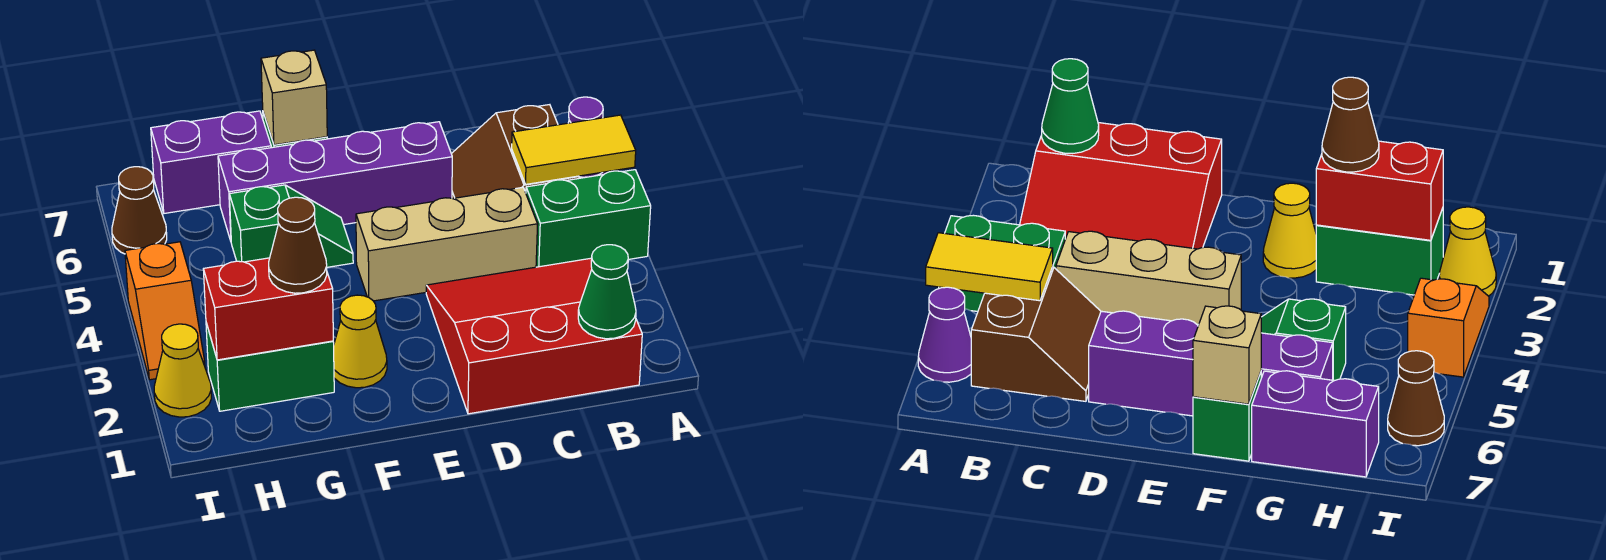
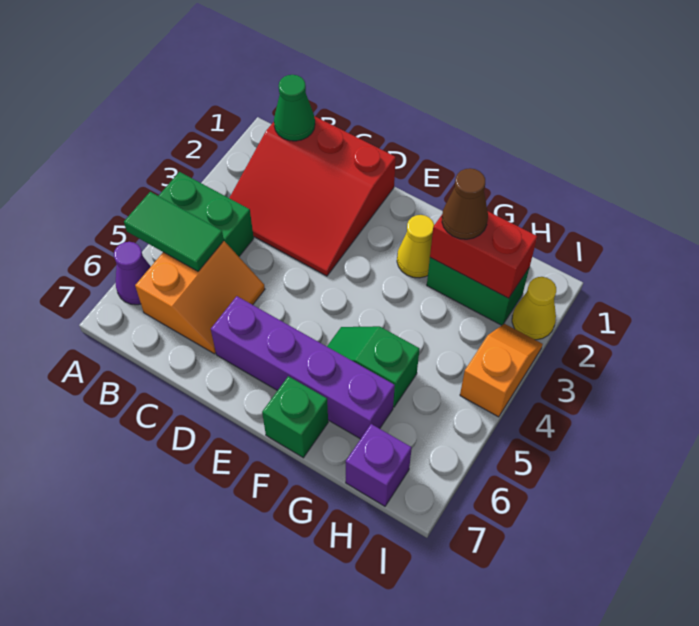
yellow tile A5:B5 level 2 -> green tile A5:B5 level 2
brown slope B5:C6 level 1 top B -> orange slope B5:C6 level 1 top B
tan brick C4:E4 level 1 -> none
tan brick F7 level 2 -> none
purple brick G7:H7 level 1 -> purple brick H7 level 1
brown cone I6 level 1 -> none

